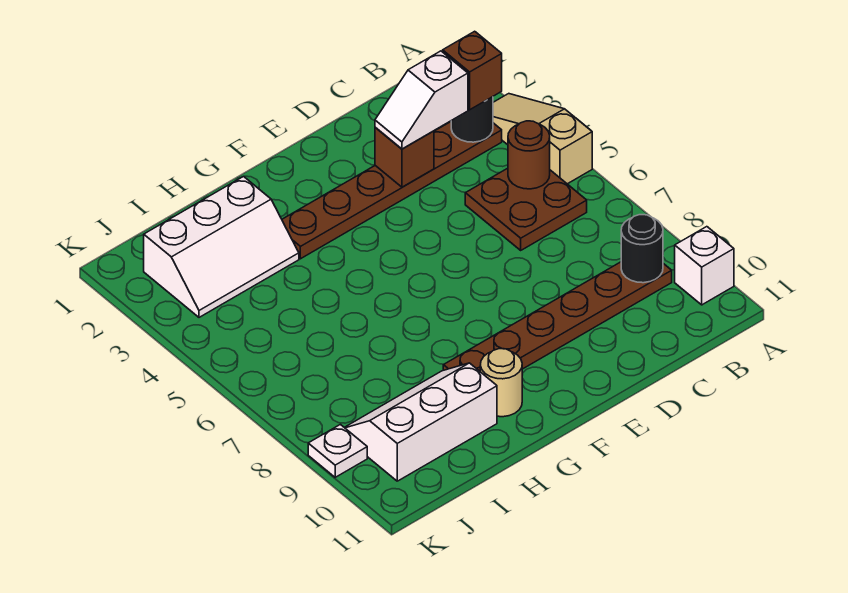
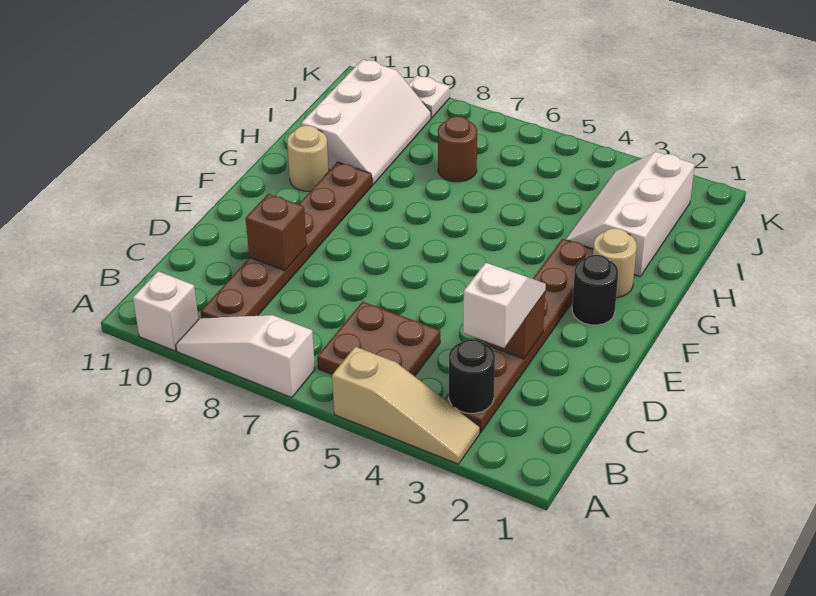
none -> white slope A7:A9 level 1 top 7
brown brick B3 level 3 -> brown brick D9 level 2
brown round brick B5 level 2 -> brown round brick I7 level 1
black round brick B9 level 2 -> black round brick F2 level 1
none -> tan round brick G2 level 1

